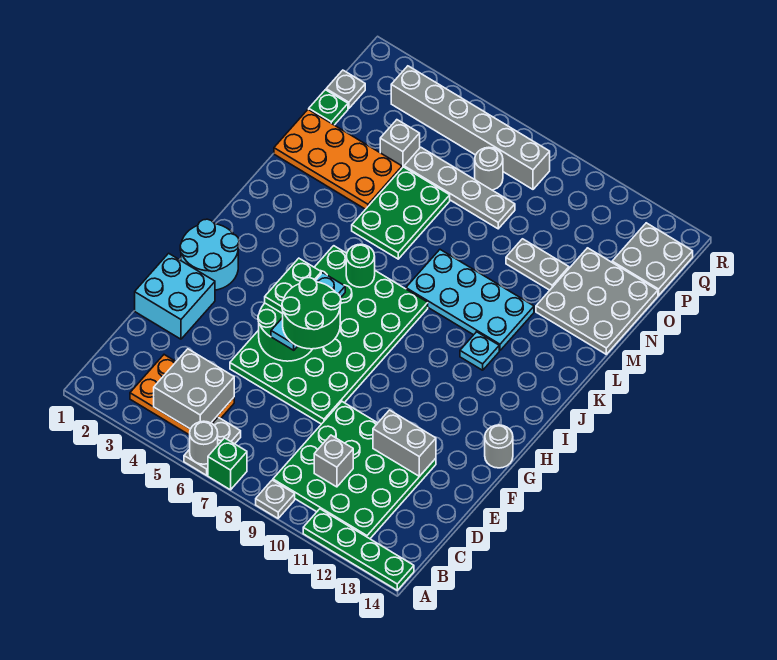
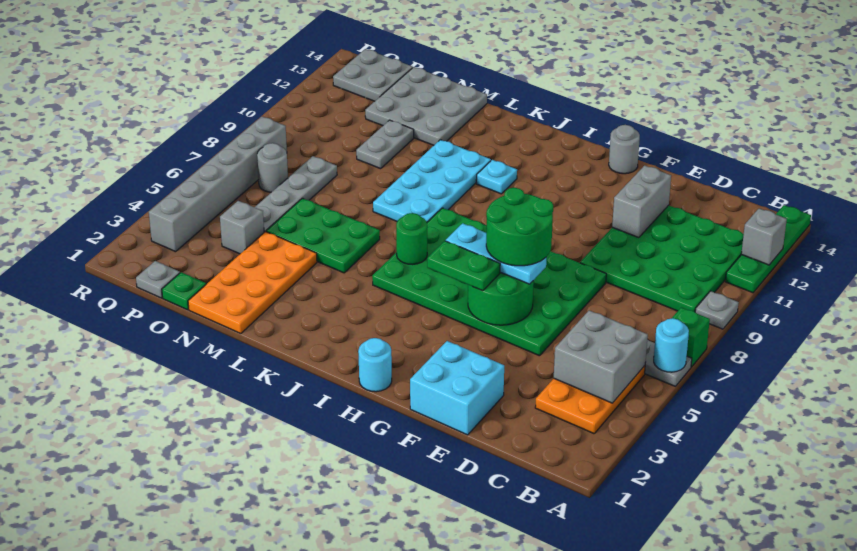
grey round brick A6 level 2 -> cyan round brick A6 level 2
grey brick C10 level 2 -> grey brick A12 level 2
cyan round brick G1:H2 level 1 -> cyan round brick H1 level 1

